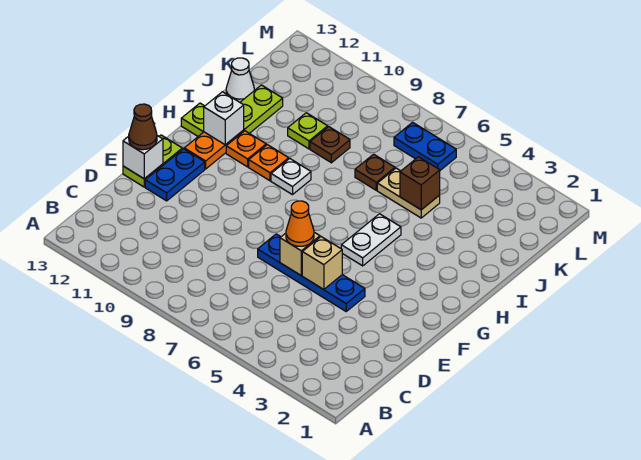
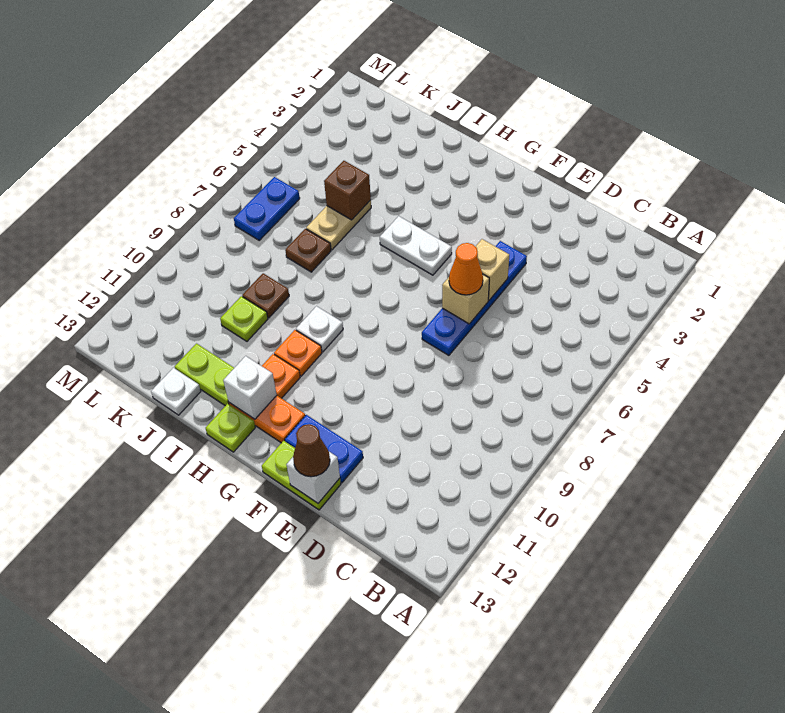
white cone J13 level 1 -> white plate J13 level 1

